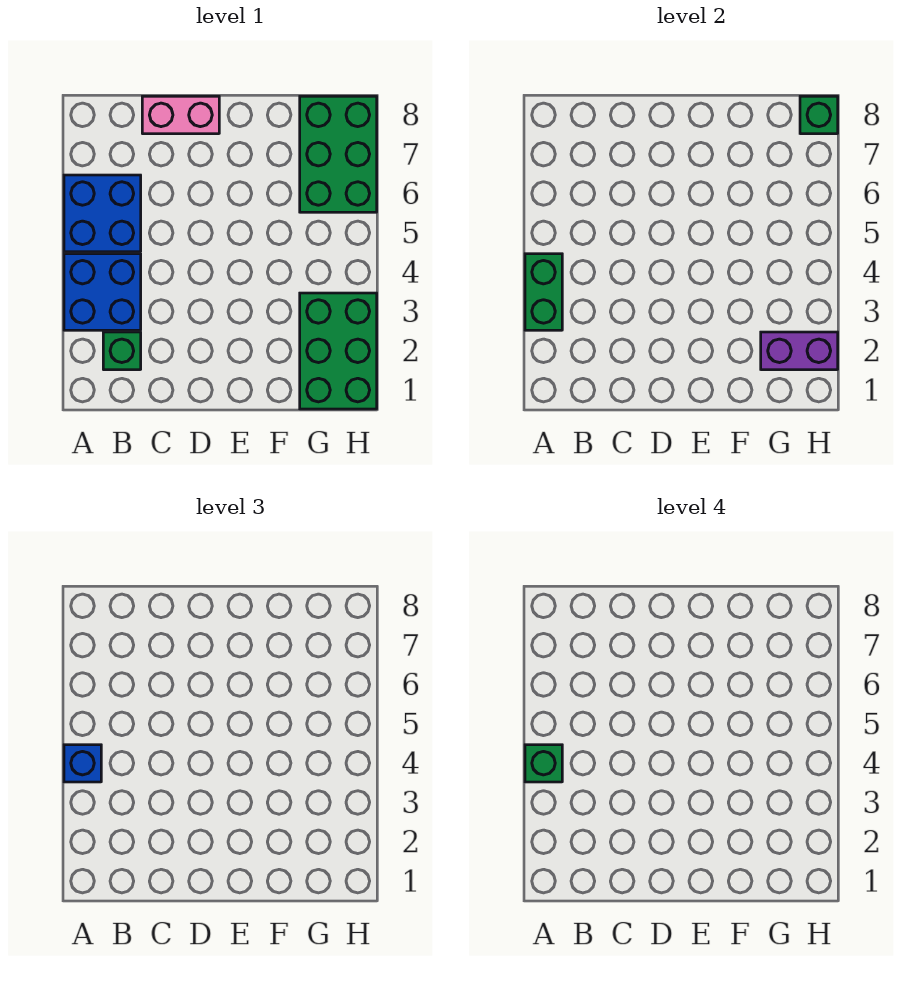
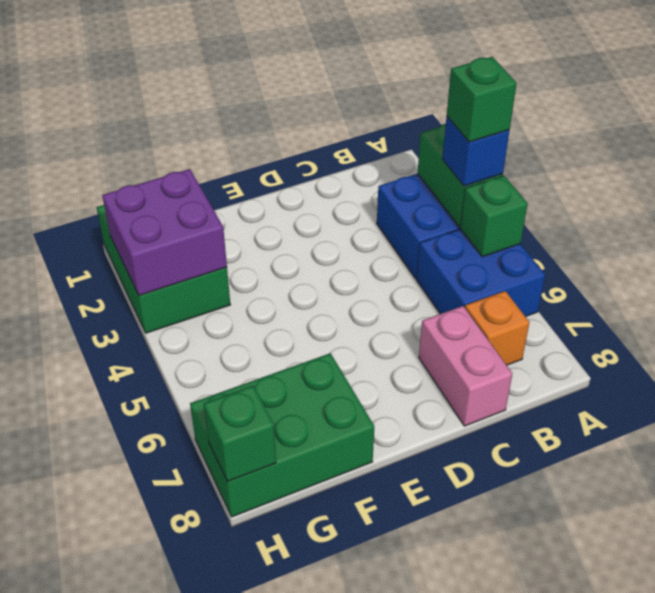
green brick B2 level 1 -> green brick A5 level 2
none -> orange brick B7 level 1
pink brick C8:D8 level 1 -> pink brick C7:C8 level 1
purple brick G2:H2 level 2 -> purple brick G2:H3 level 2
green brick G6:H8 level 1 -> green brick F7:H8 level 1

